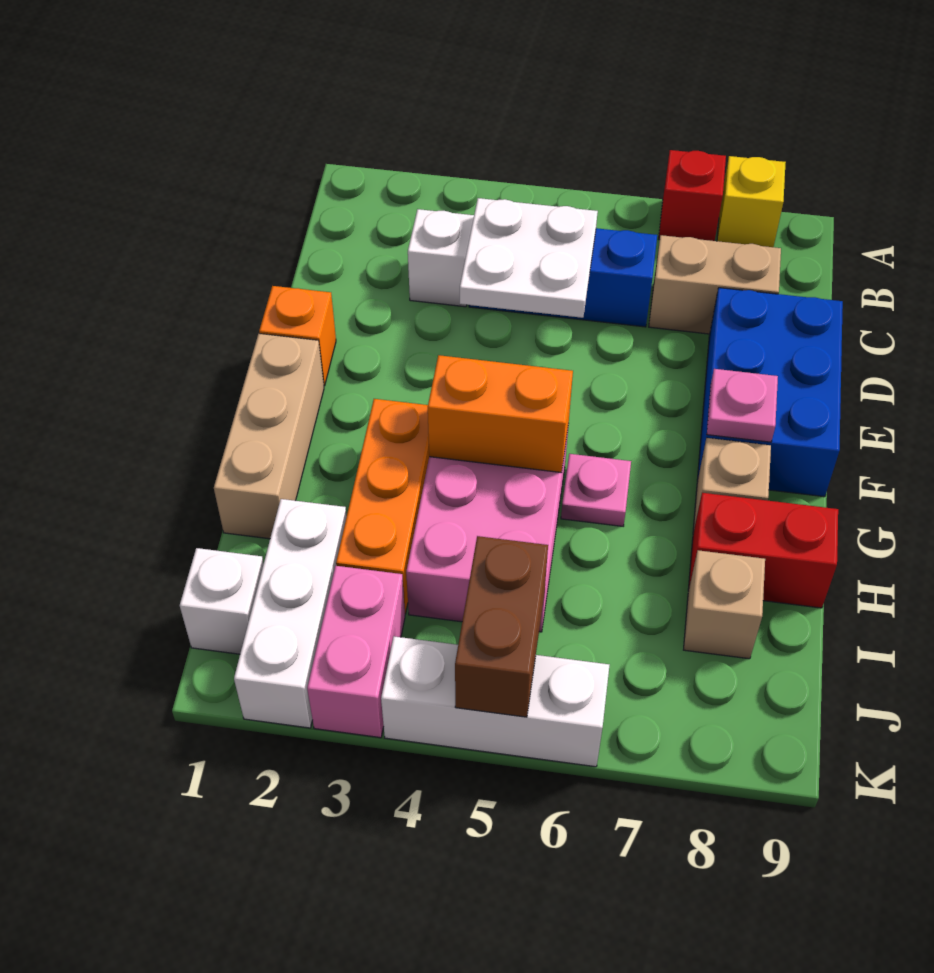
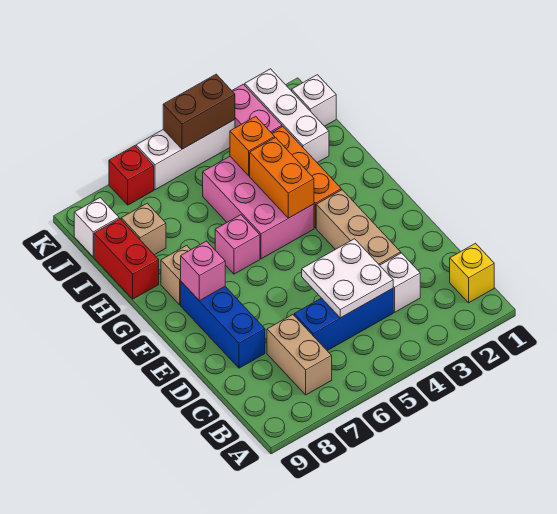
red brick A7 level 1 -> red brick K7 level 1
yellow brick A8 level 1 -> yellow brick B1 level 1
tan brick C7:C8 level 1 -> tan brick B7:C7 level 1
blue brick D8:F9 level 1 -> blue brick D8:F8 level 1
orange brick E1 level 1 -> orange brick I4 level 2
tan brick F1:H1 level 1 -> tan brick D3:F3 level 1
pink plate F8 level 2 -> pink brick F8 level 2
orange brick G4:G5 level 2 -> orange brick G4:H4 level 2
pink plate G6 level 1 -> pink brick G6 level 1
red brick H8:H9 level 1 -> red brick H9:I9 level 1
brown brick J5:K5 level 2 -> brown brick K4:K5 level 2
none -> white brick J9 level 1

